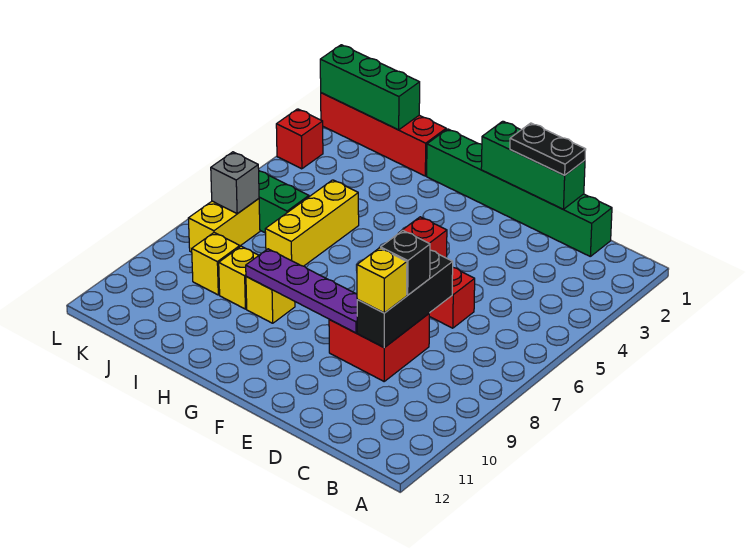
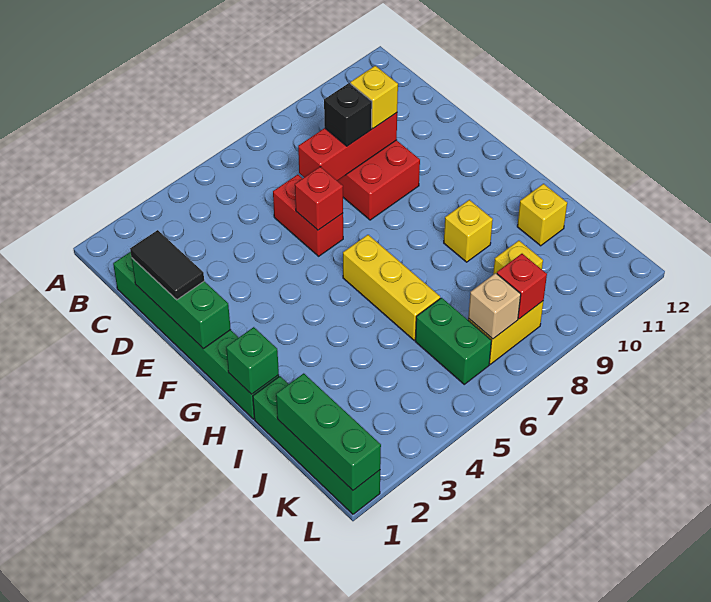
black plate D1:E1 level 3 -> black tile D1:E1 level 3
black brick D7:D9 level 2 -> red brick D7:D9 level 2
purple plate E9:H9 level 2 -> none
none -> green brick H1 level 2
red brick I1:L1 level 1 -> green brick I1:L1 level 1
yellow brick I5:I7 level 1 -> yellow brick G6:I6 level 1
yellow brick I9 level 1 -> yellow brick I11 level 1
grey brick K7 level 2 -> tan brick K7 level 2
red brick L3 level 1 -> red brick K8 level 2

